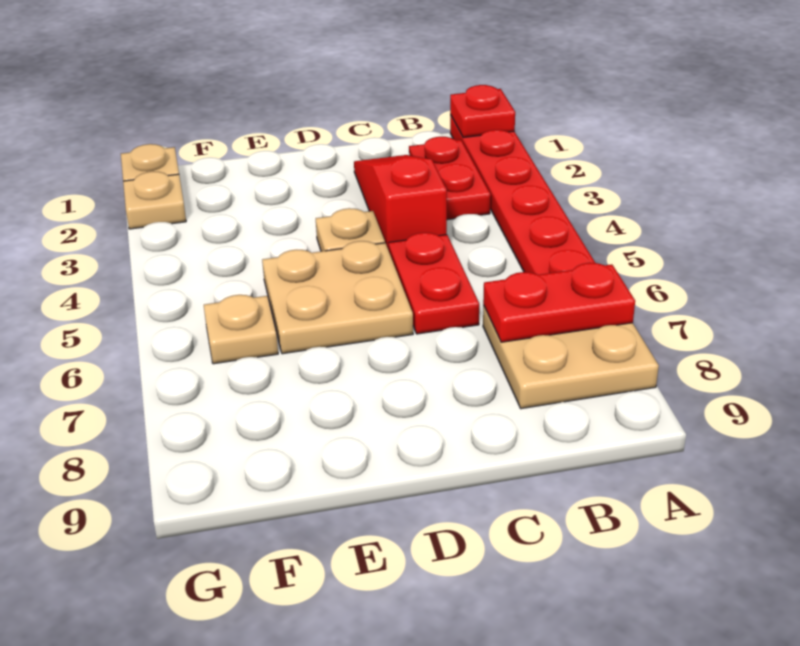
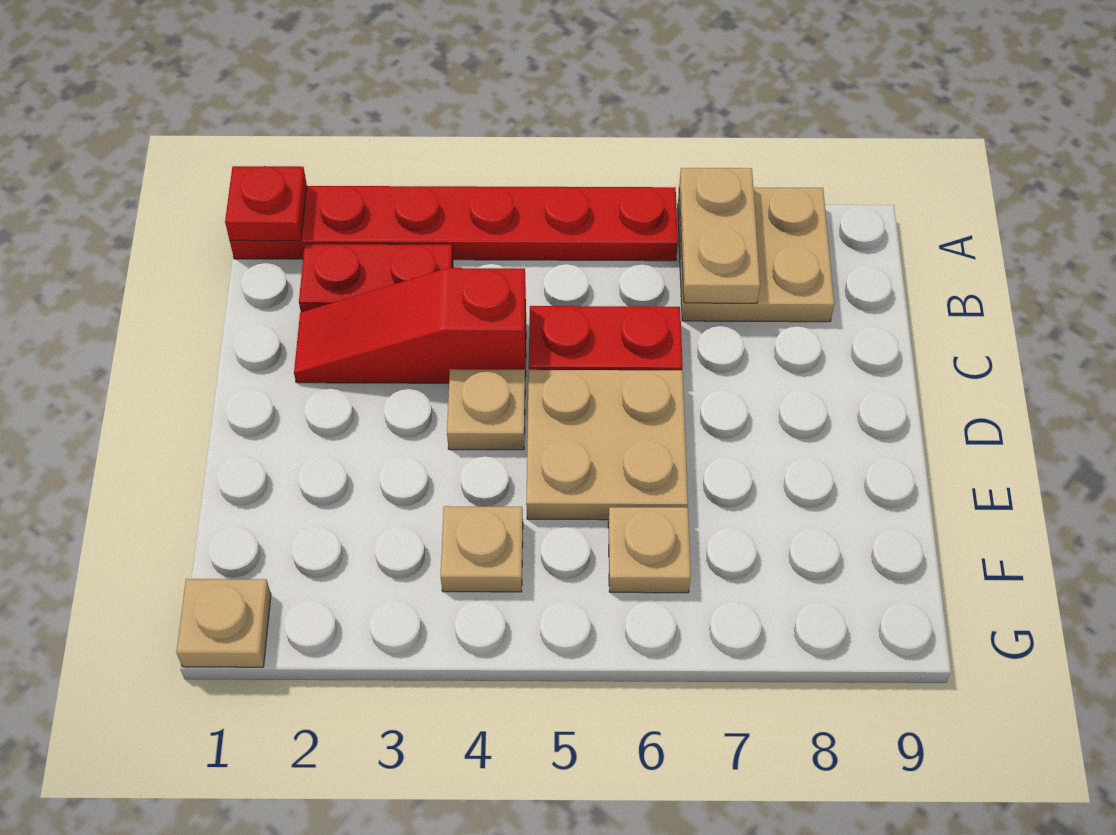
red plate A7:B7 level 2 -> tan plate A7:B7 level 2
tan plate G2 level 1 -> tan plate F4 level 1

